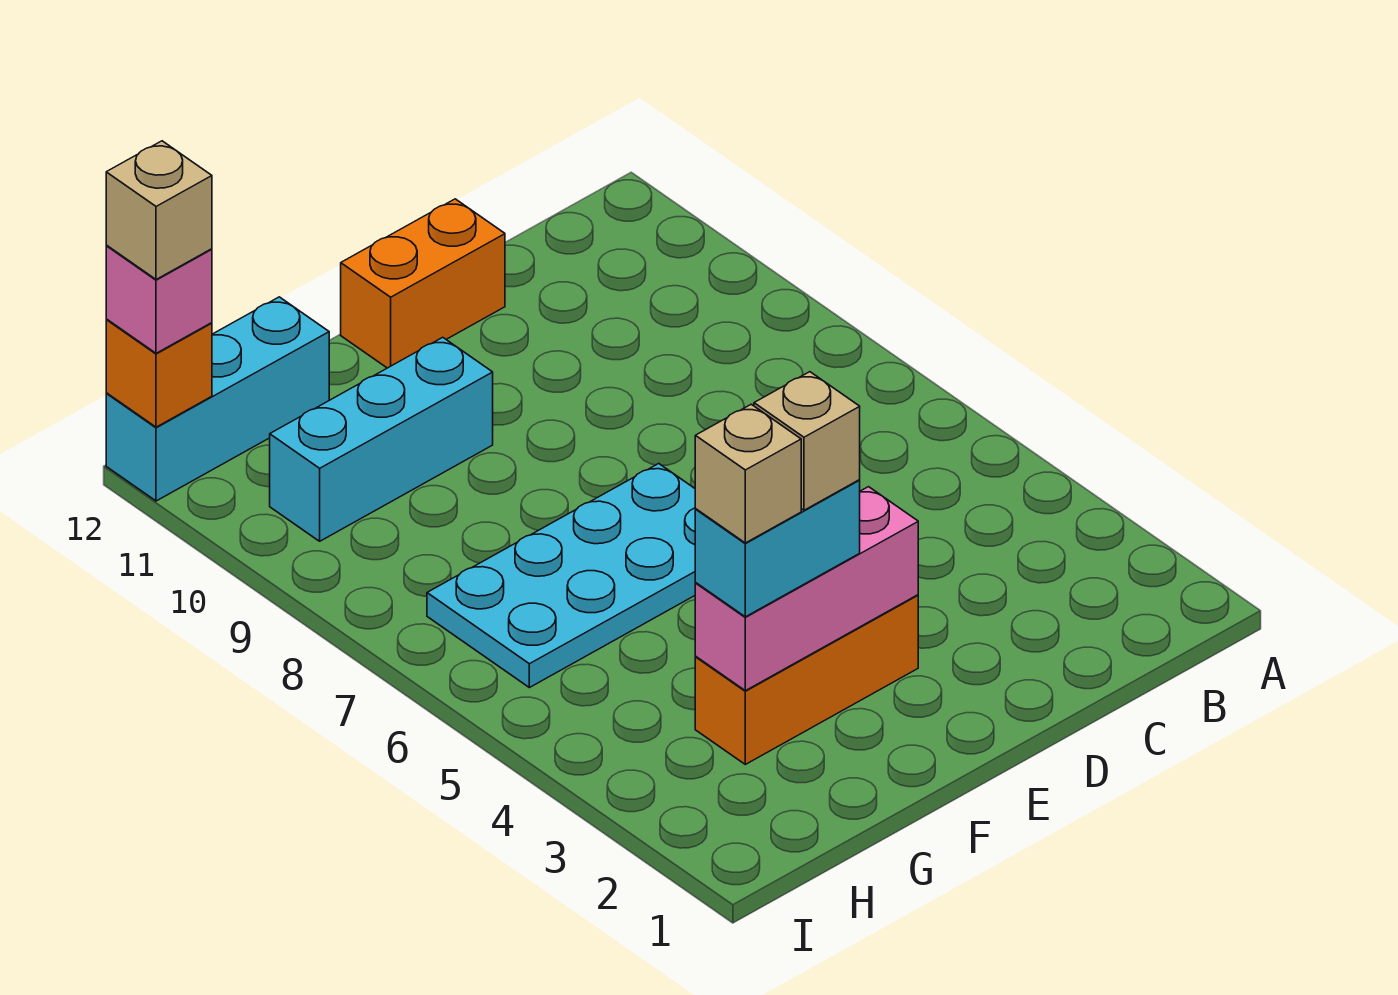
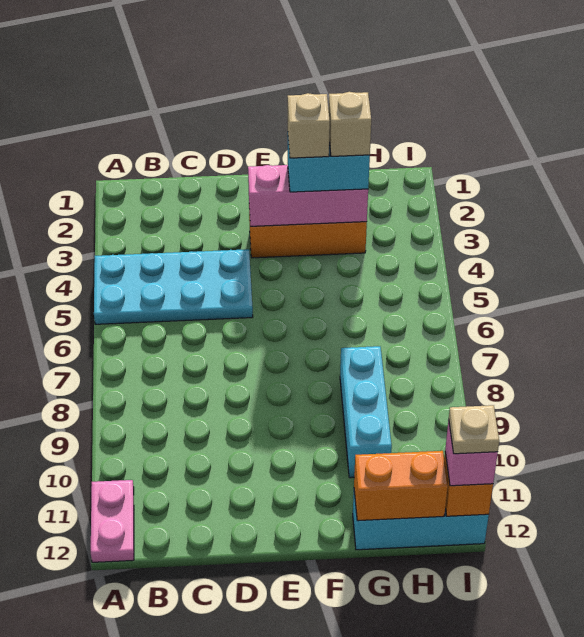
none -> pink plate A11:A12 level 1
orange brick D12:E12 level 1 -> orange brick G12:H12 level 2
cyan plate E6:H7 level 1 -> cyan plate A4:D5 level 1
cyan brick F10:H10 level 1 -> cyan brick G8:G10 level 1
tan brick I12 level 4 -> tan plate I12 level 4

